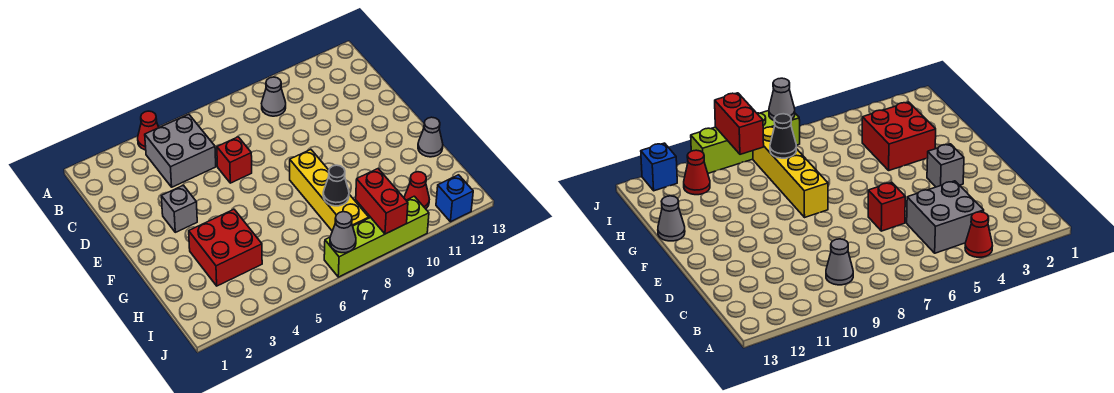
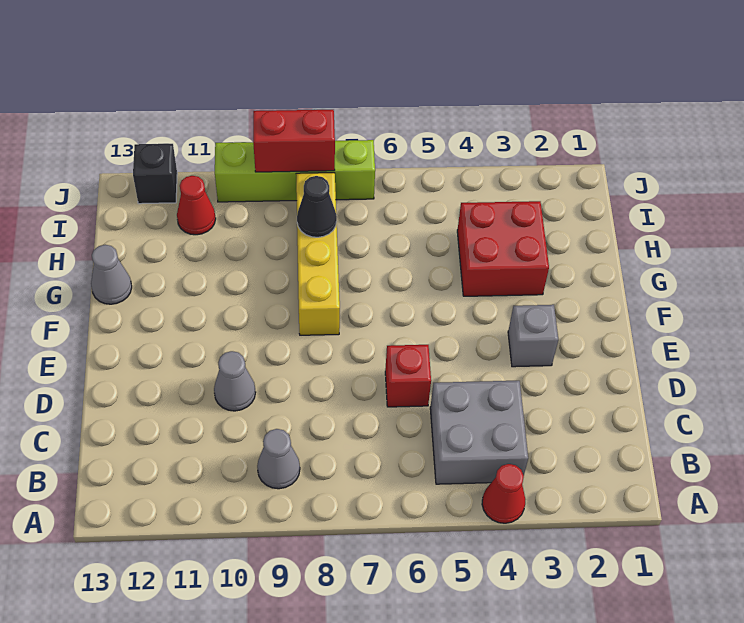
red brick I9:J9 level 2 -> red brick J8:J9 level 2
grey cone J7 level 2 -> grey cone D10 level 1
blue brick J12 level 1 -> black brick J12 level 1

